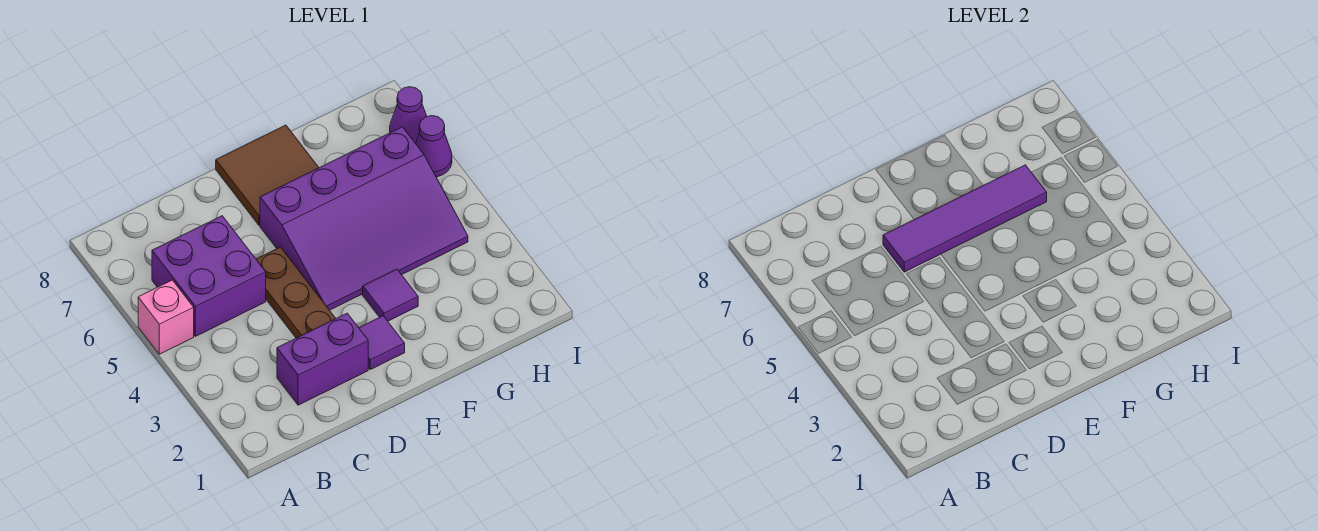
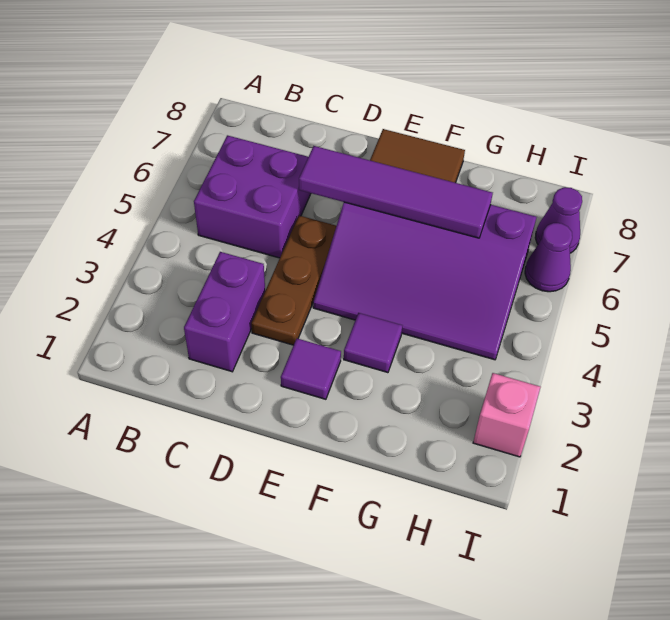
pink brick A5 level 1 -> pink brick I2 level 1
purple brick C2:D2 level 1 -> purple brick C2:C3 level 1

